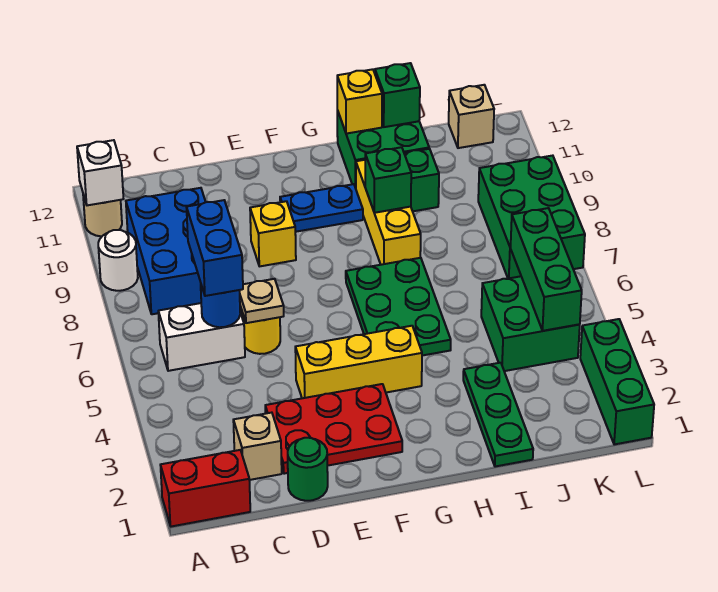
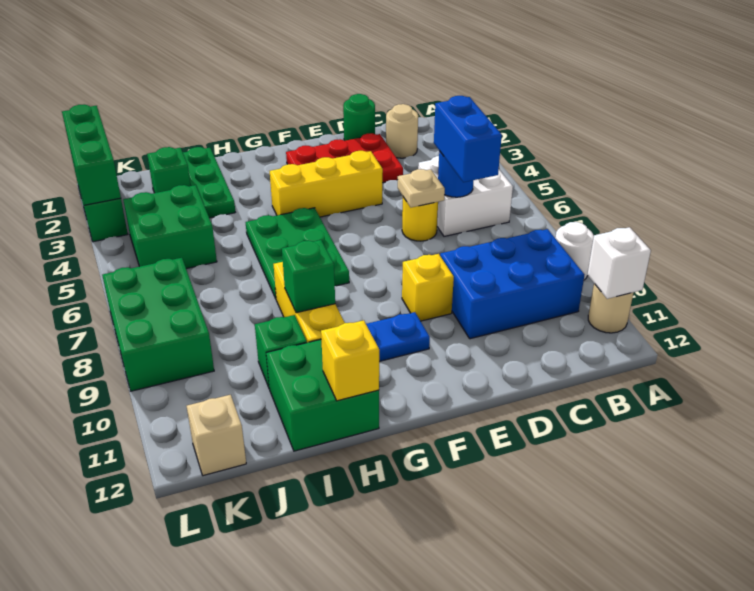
red brick A1:B1 level 1 -> none
white brick B6:C6 level 1 -> white brick B5:C6 level 1
blue brick B8:C10 level 1 -> blue brick B9:D10 level 1
tan brick C2 level 1 -> tan round brick C2 level 1
green brick I12 level 2 -> green brick J2 level 1
green brick K4:K6 level 2 -> green brick L1:L3 level 2

